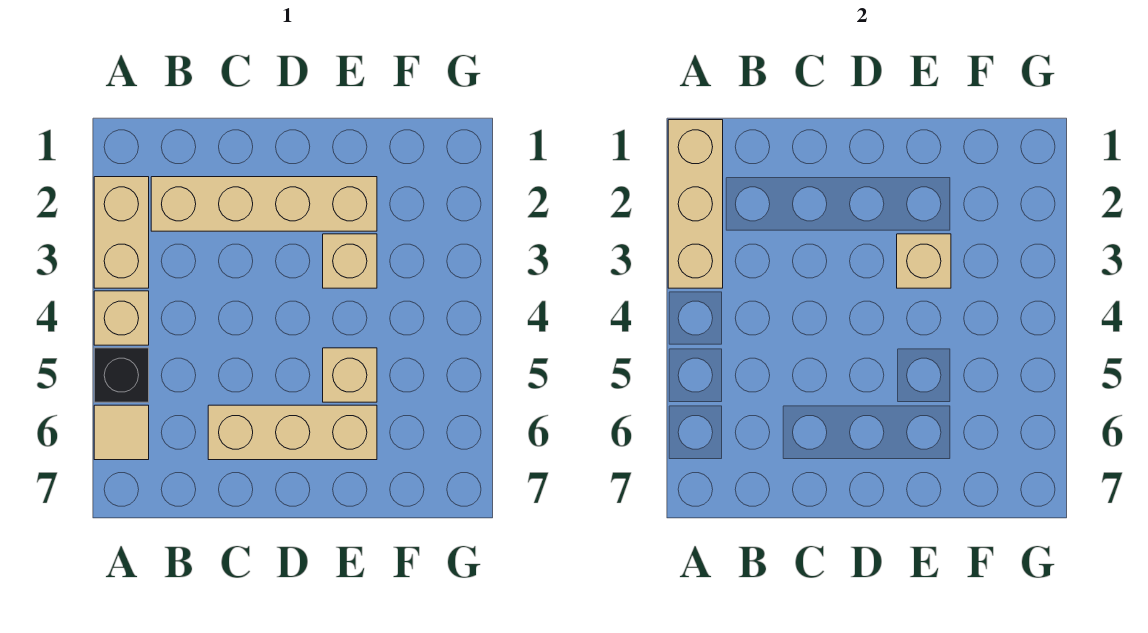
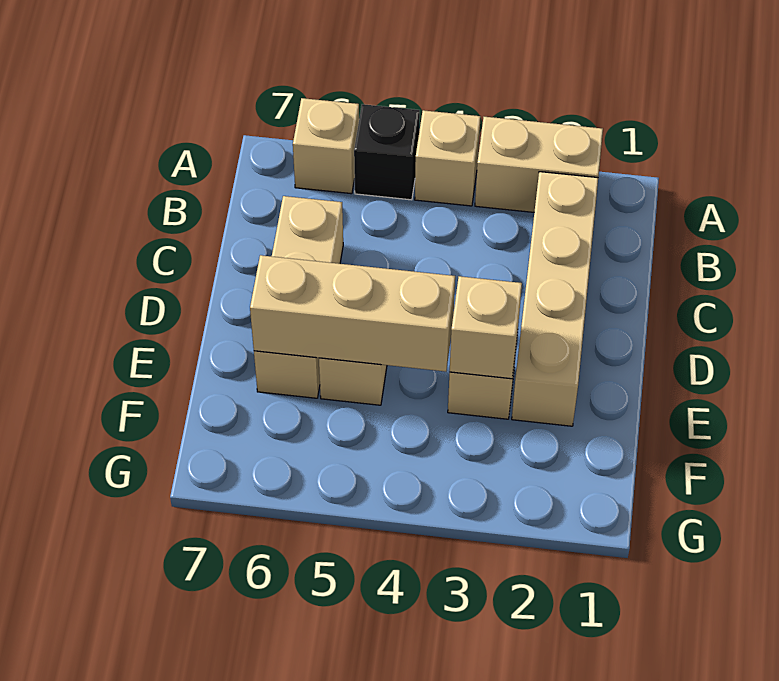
tan brick A1:A3 level 2 -> tan brick E4:E6 level 2
tan tile A6 level 1 -> tan brick A6 level 1

